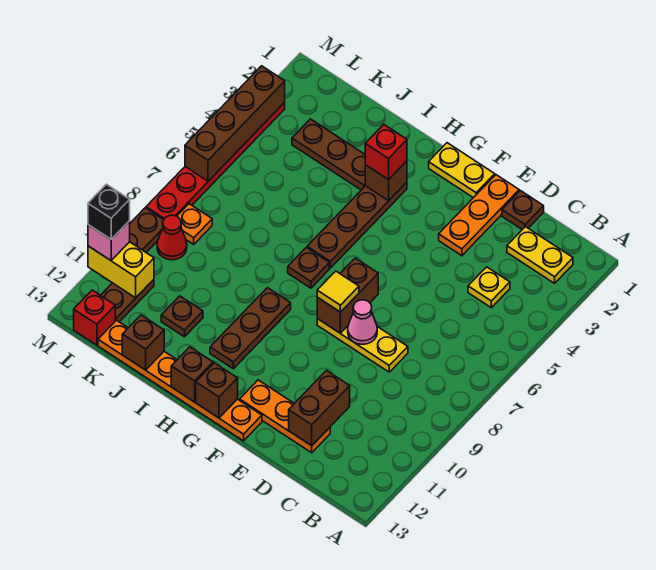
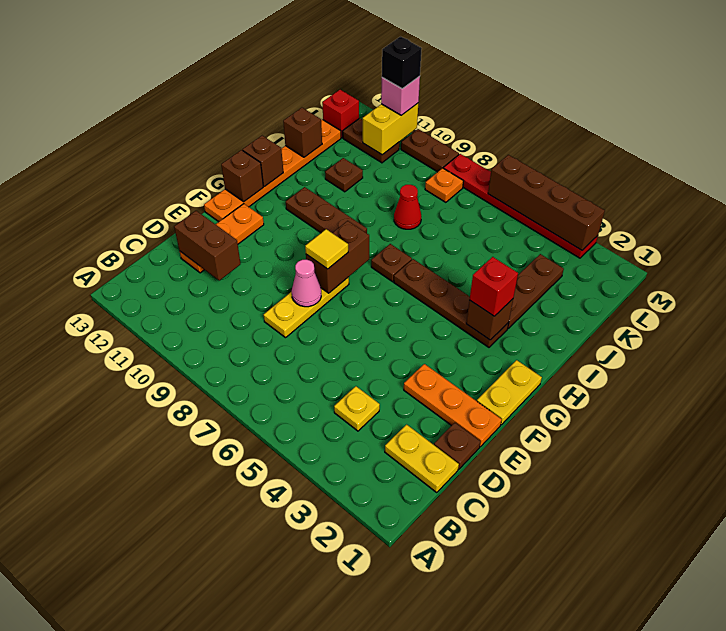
yellow plate B2:C2 level 1 -> yellow plate C1:C2 level 1
brown brick F7:F8 level 2 -> brown brick F8:G8 level 2
red cone L9 level 1 -> red cone J8 level 1

